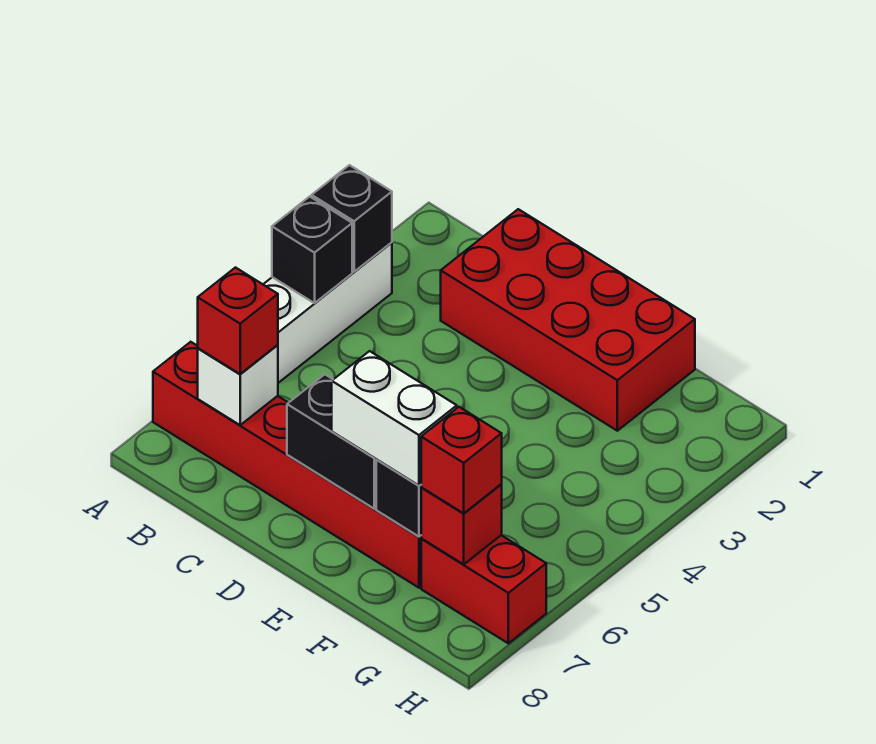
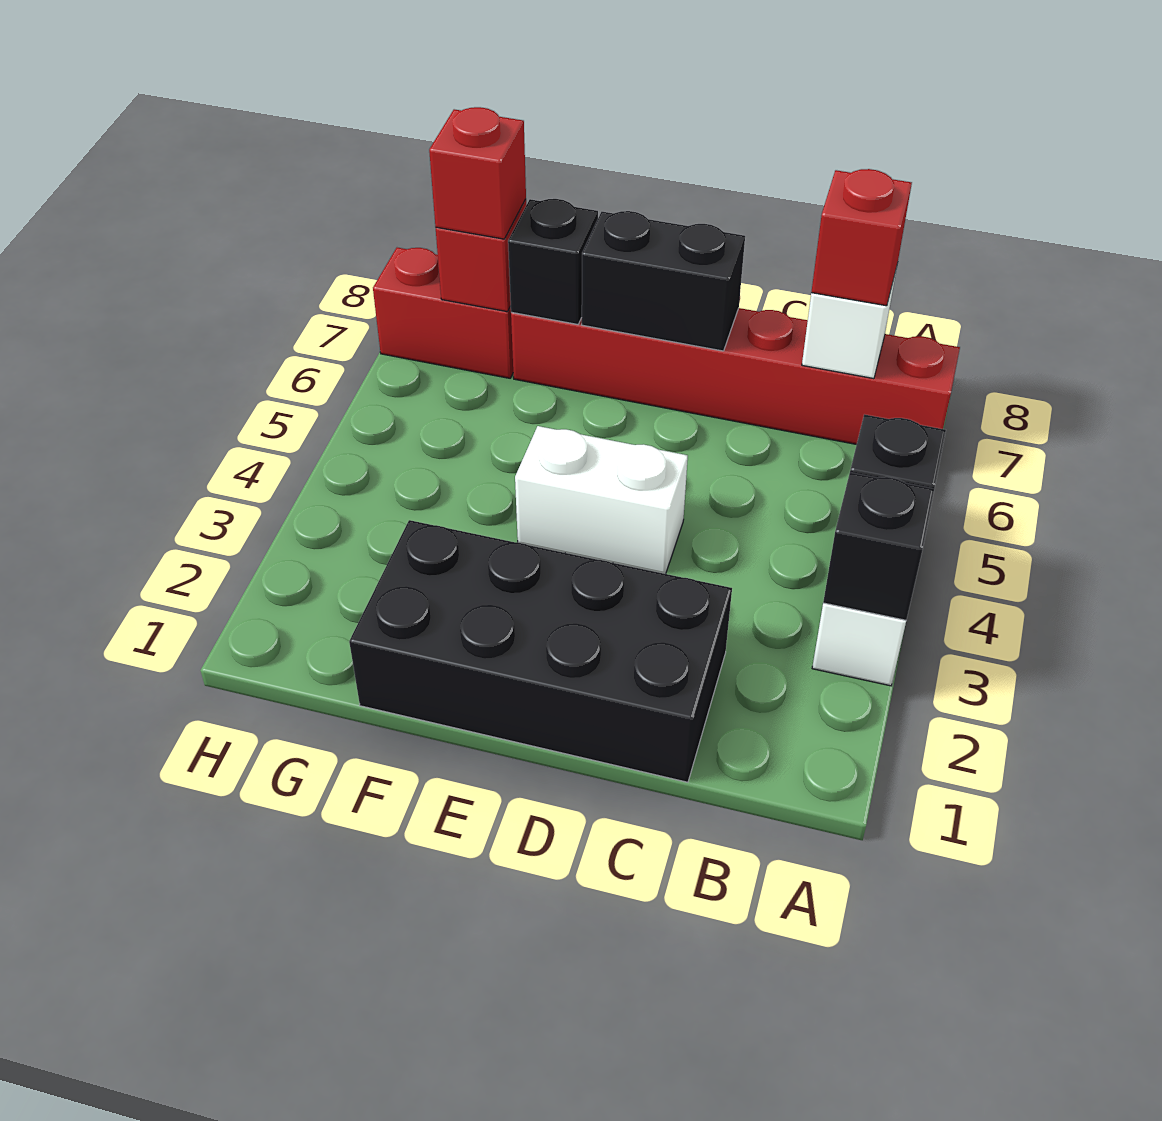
red brick C1:F2 level 1 -> black brick C1:F2 level 1
white brick E7:F7 level 3 -> white brick D4:E4 level 1

